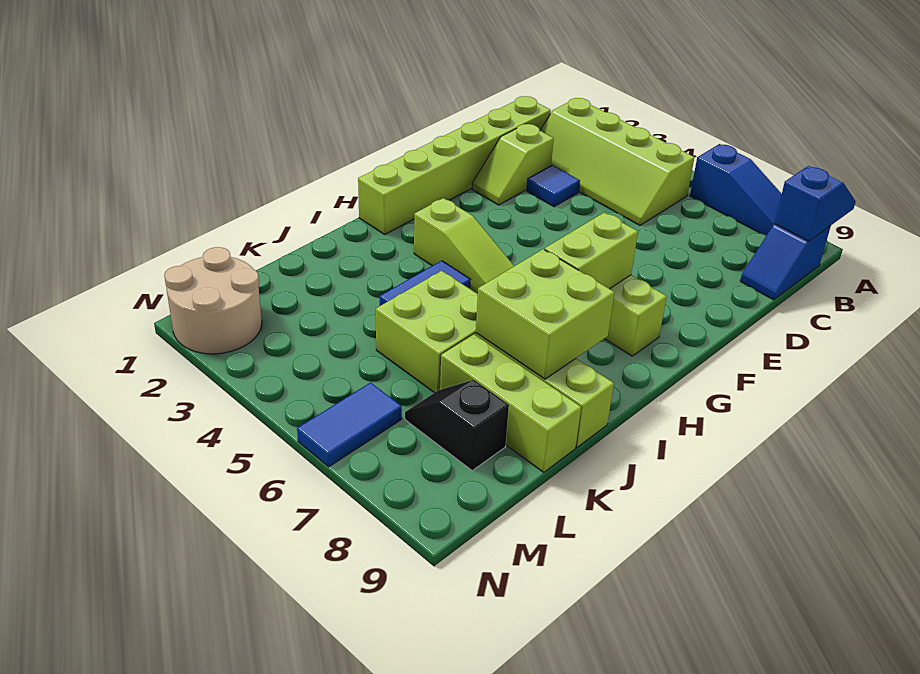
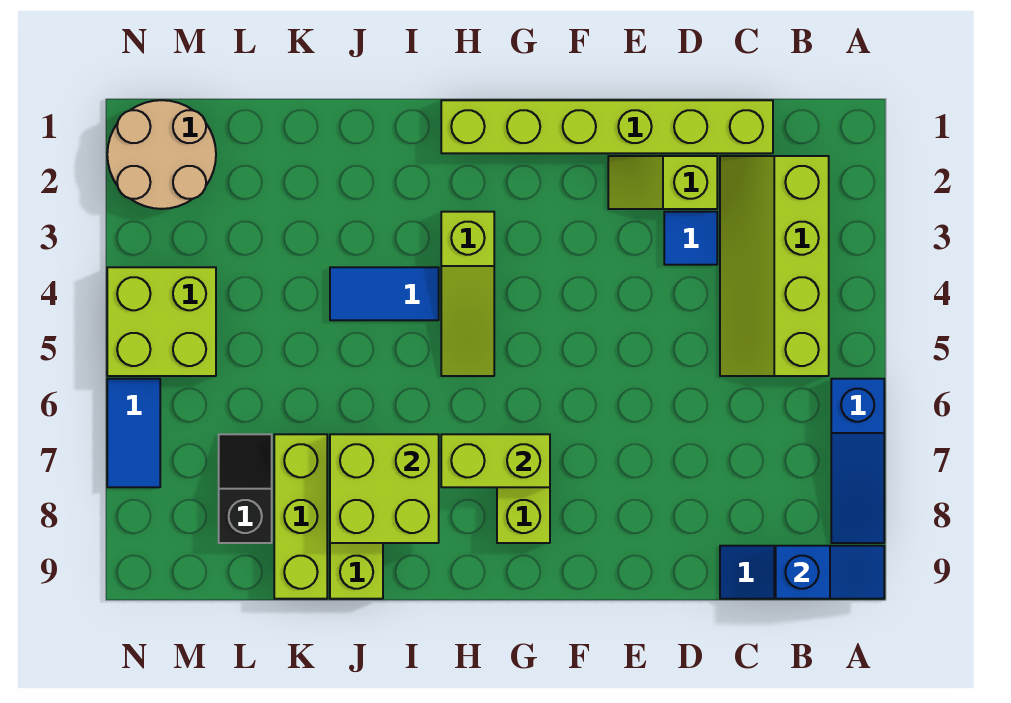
lime brick J5:K6 level 1 -> lime brick M4:N5 level 1
blue tile M6:N6 level 1 -> blue tile N6:N7 level 1

